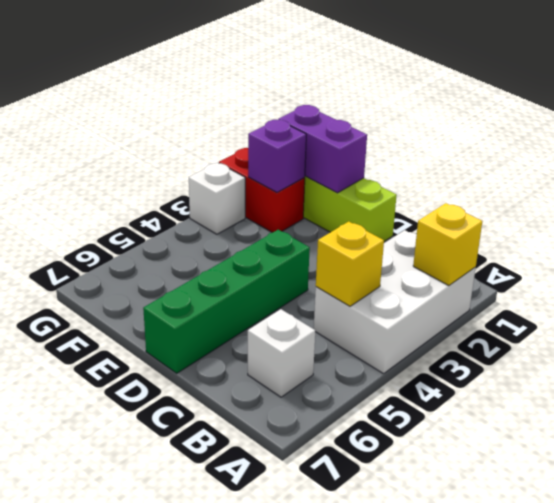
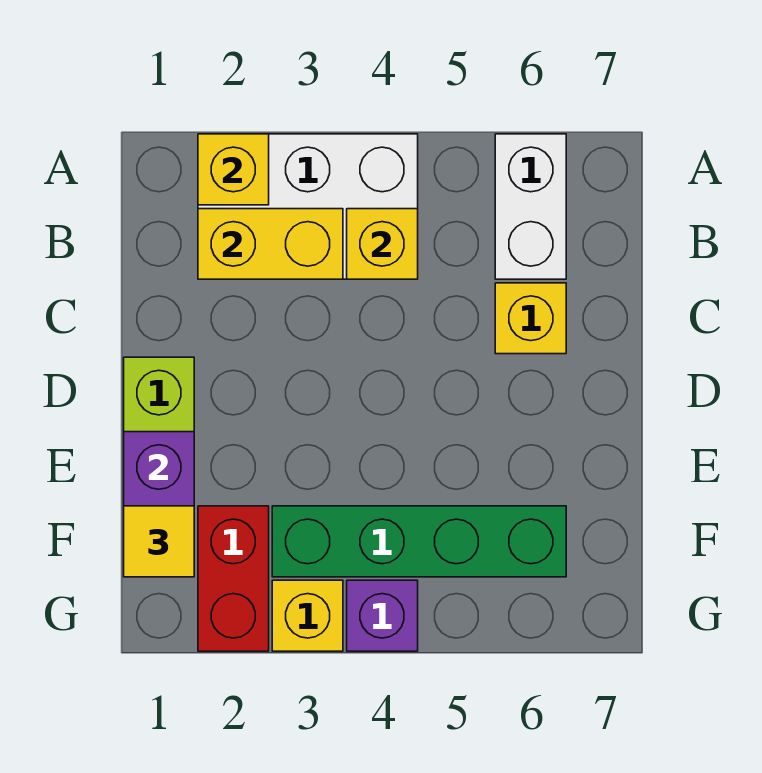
none -> yellow brick B2:B3 level 2
white brick B6 level 1 -> white brick A6:B6 level 1
none -> yellow brick C6 level 1
green brick D4:D7 level 1 -> green brick F3:F6 level 1
none -> yellow tile F1 level 3
purple brick F2 level 2 -> purple brick G4 level 1
white brick G3 level 1 -> yellow brick G3 level 1

